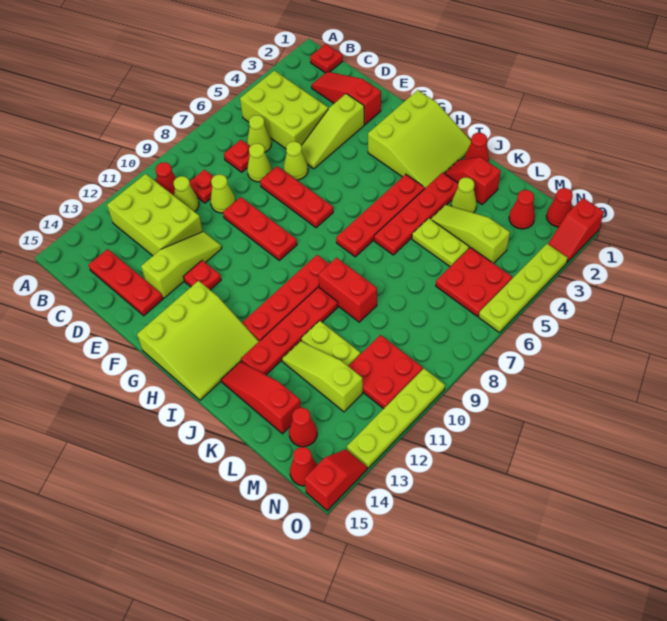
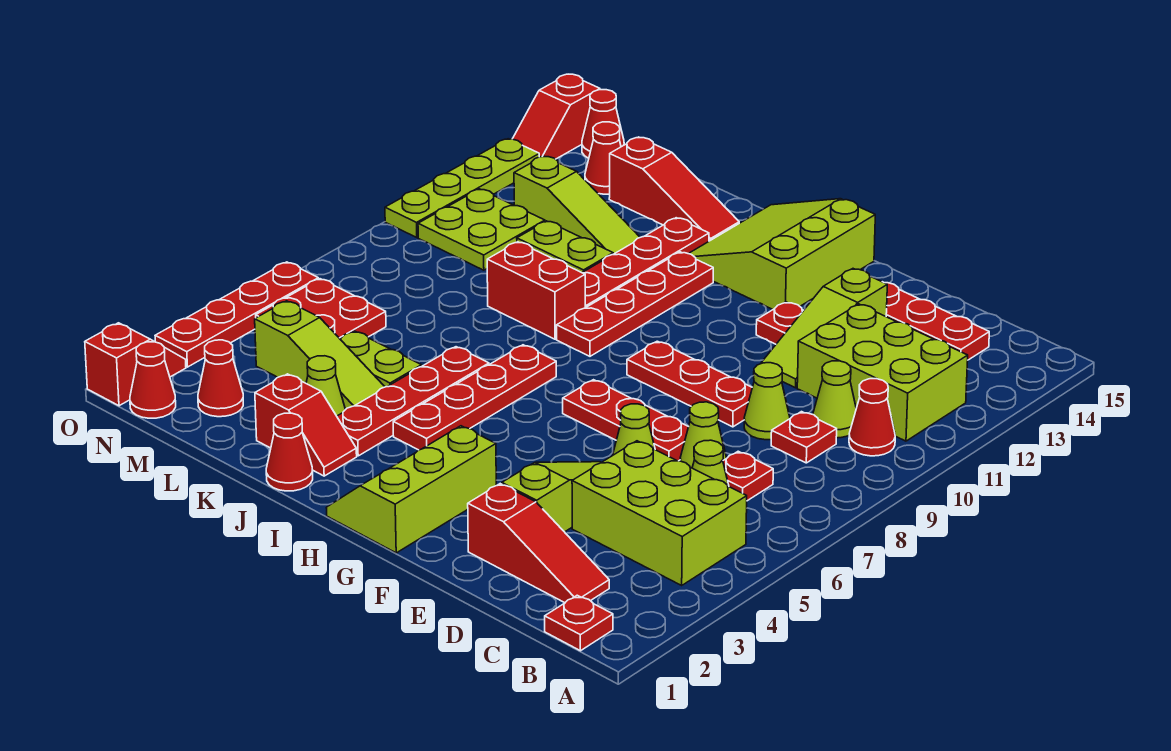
lime slope G1:I3 level 1 top G -> lime slope G1:H3 level 1 top G
red plate M10:N11 level 1 -> lime plate M10:N11 level 1
lime plate O3:O6 level 1 -> red plate O3:O6 level 1

